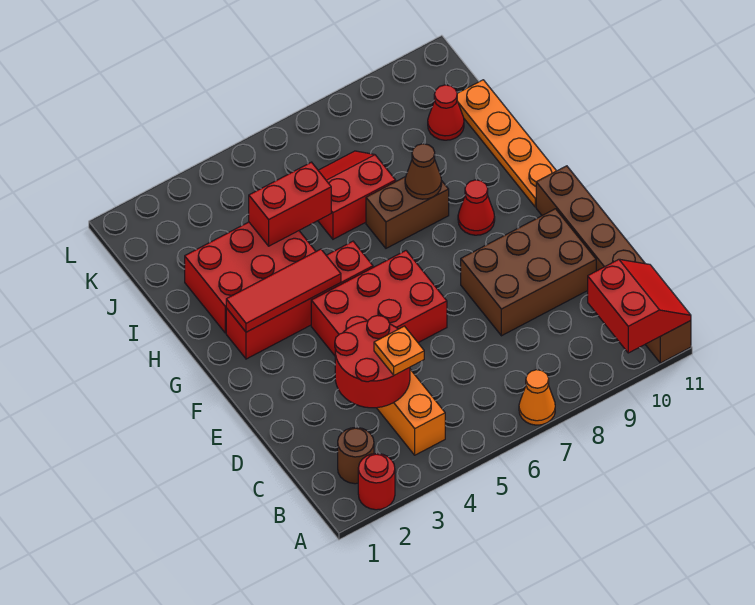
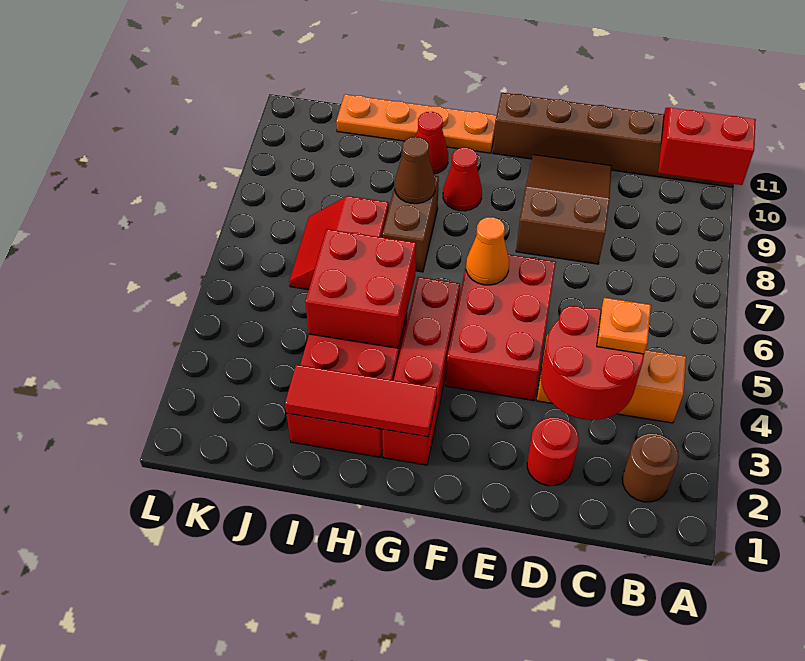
red round brick A2 level 1 -> red round brick D2 level 1
orange cone A7 level 1 -> orange cone F6 level 2
brown brick D8:E10 level 1 -> brown slope D8:E10 level 1 top 8
red tile G2:G4 level 2 -> red tile G2:I2 level 2
red brick I4:I5 level 2 -> red brick H4:I5 level 2
red cone J10 level 1 -> red cone H10 level 1

